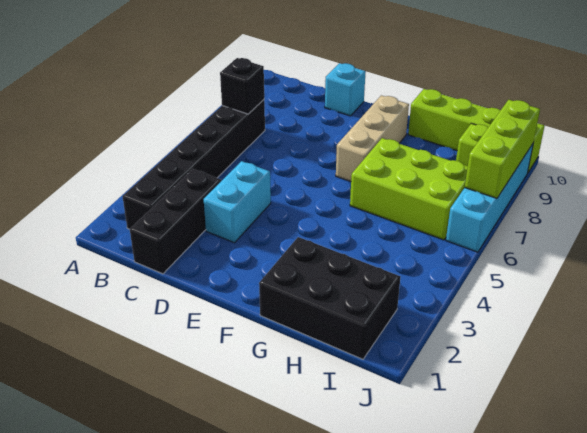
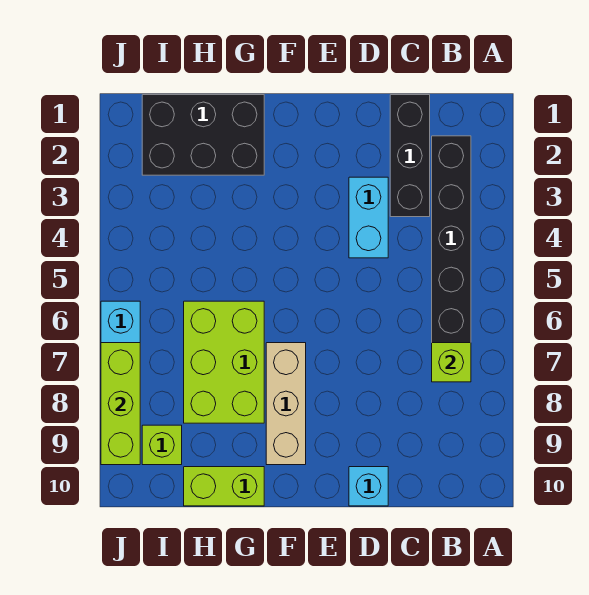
black brick B7 level 2 -> lime brick B7 level 2
lime brick G6:I7 level 1 -> lime brick G6:H8 level 1
lime brick G10:J10 level 1 -> lime brick G10:H10 level 1

